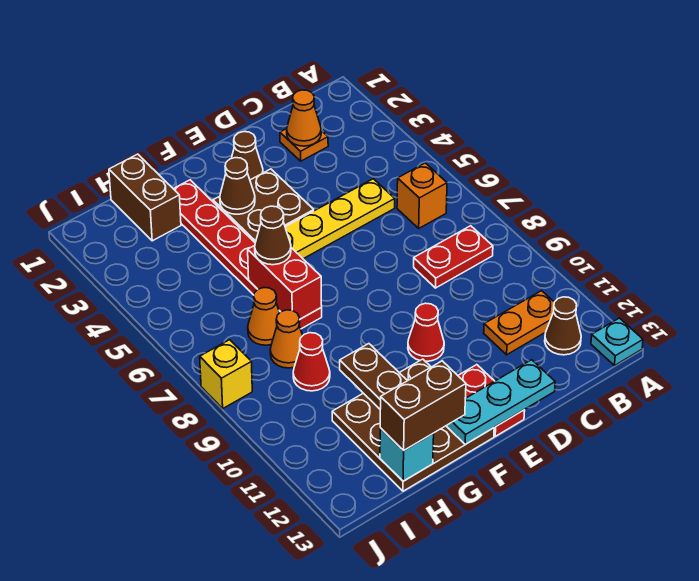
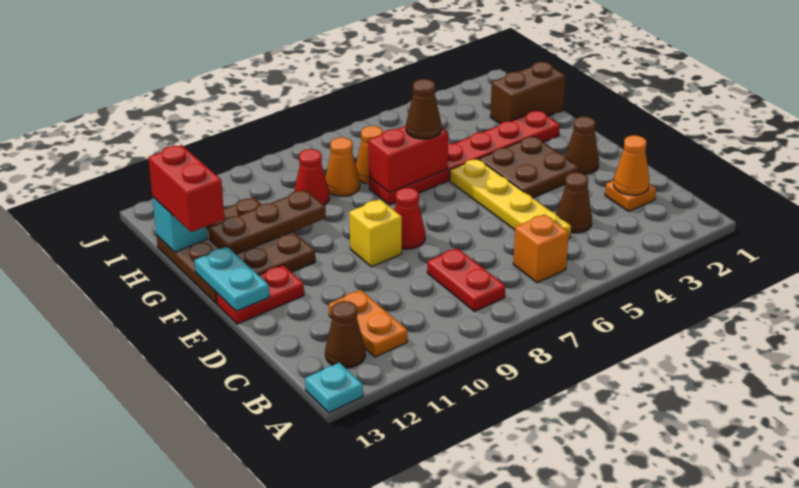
cyan plate D13:F13 level 2 -> cyan plate E13:F13 level 2
red cone E10 level 1 -> red cone E8 level 1
brown cone F3 level 2 -> brown cone C4 level 1
brown brick G13:H13 level 3 -> red brick G13:H13 level 3
yellow brick J8 level 1 -> yellow brick E9 level 1

